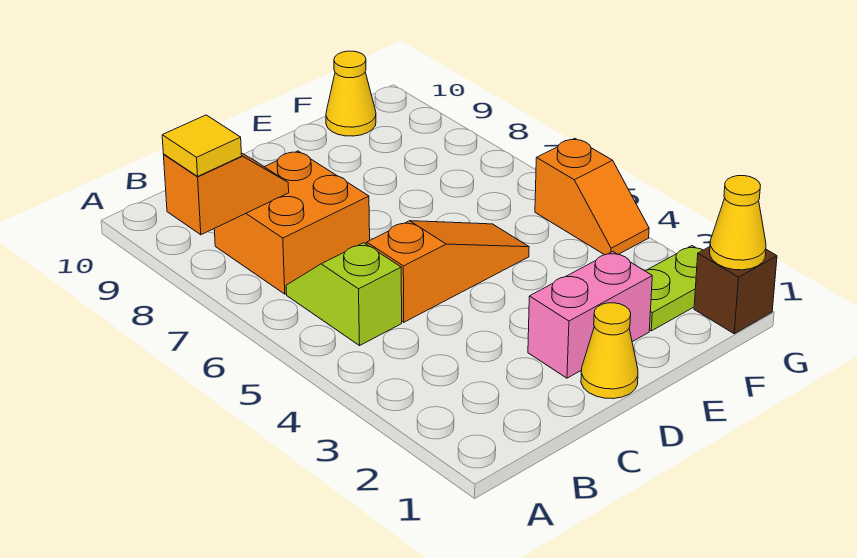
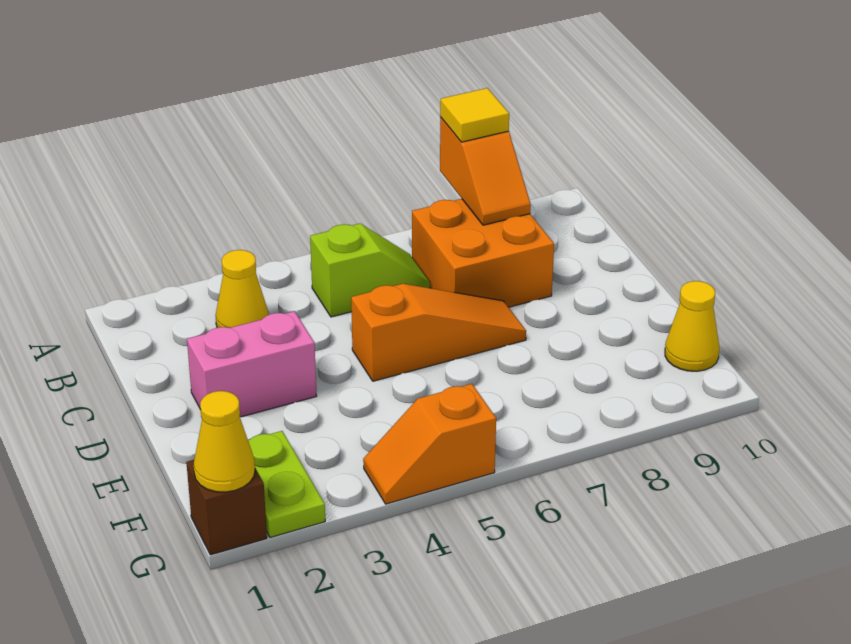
orange slope C5:E5 level 1 top C -> orange slope D5:D7 level 1 top 5
yellow cone D1 level 1 -> yellow cone B3 level 1
pink brick D2:E2 level 1 -> pink brick D2:D3 level 1

